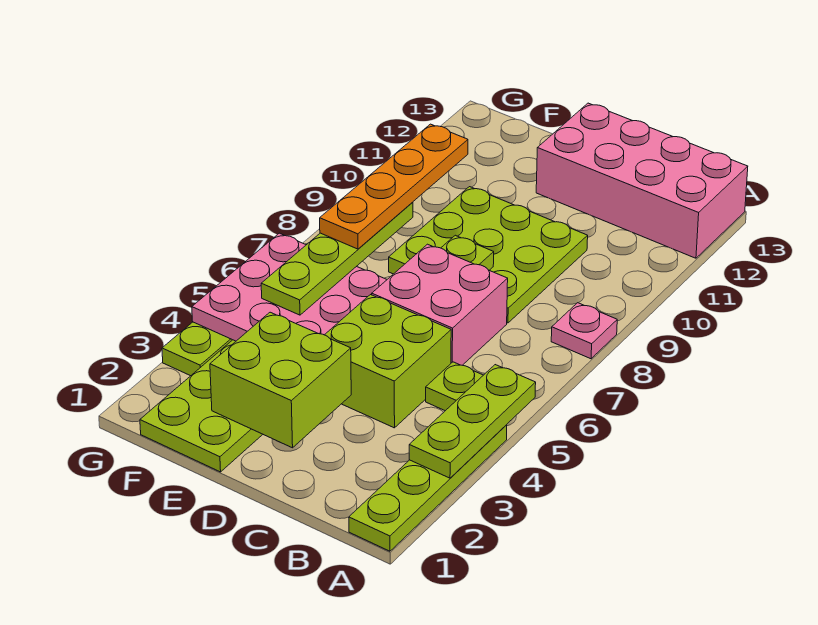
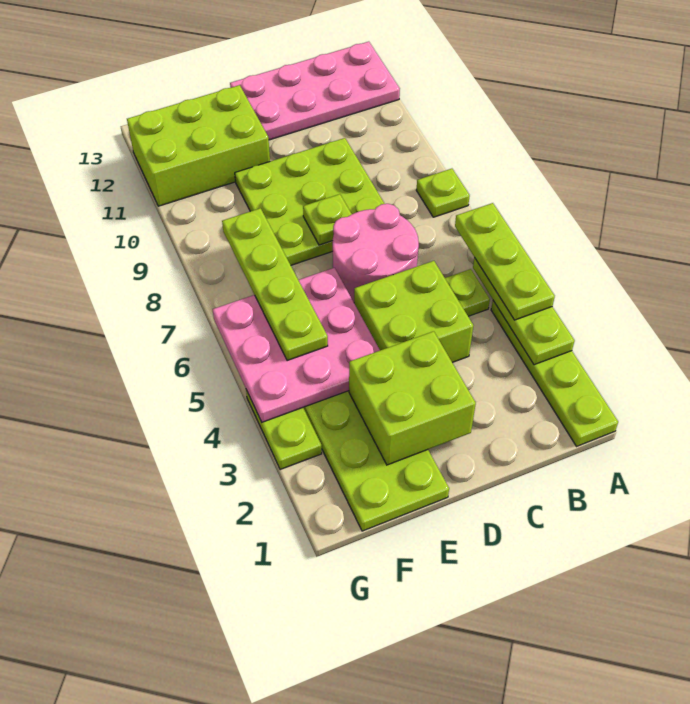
none -> lime plate A4:A6 level 3
pink plate A8 level 1 -> lime plate A8 level 1
pink brick A12:D13 level 1 -> pink plate A12:D13 level 1
pink brick C6:D7 level 1 -> pink round brick C6:D7 level 1
none -> lime brick E11:G12 level 1
orange plate F7:F10 level 4 -> none

